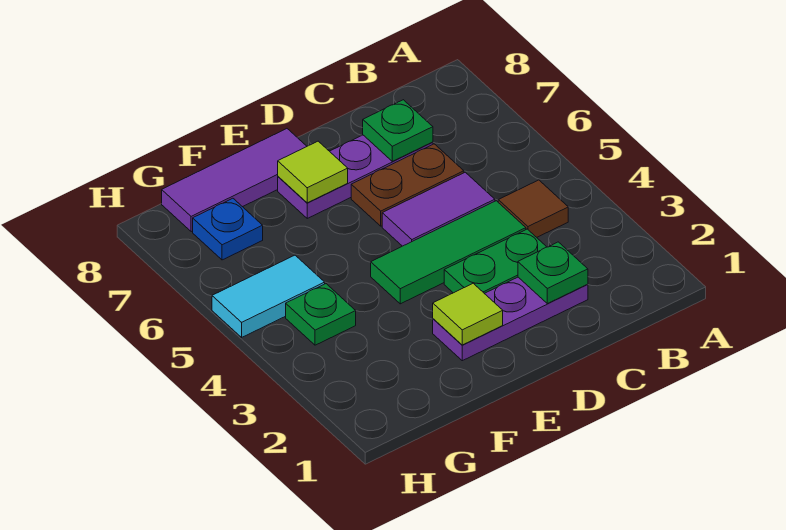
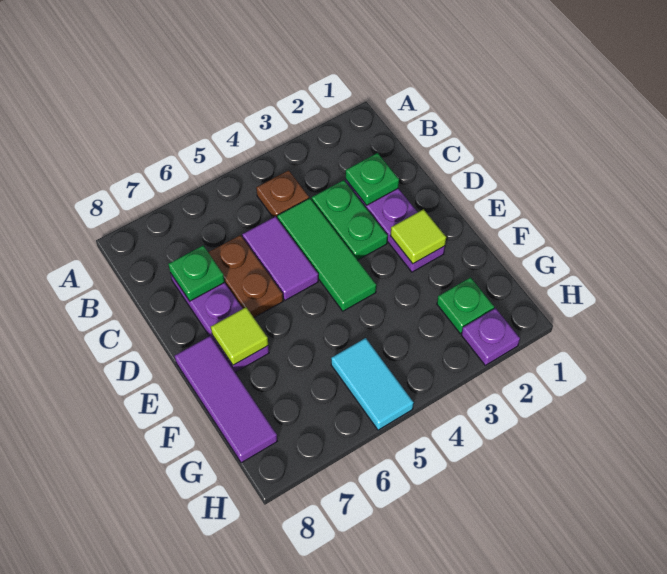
brown tile B4 level 1 -> brown plate B4 level 1
green plate G4 level 1 -> green plate G2 level 1
blue plate G7 level 1 -> none
none -> purple plate H2 level 1

